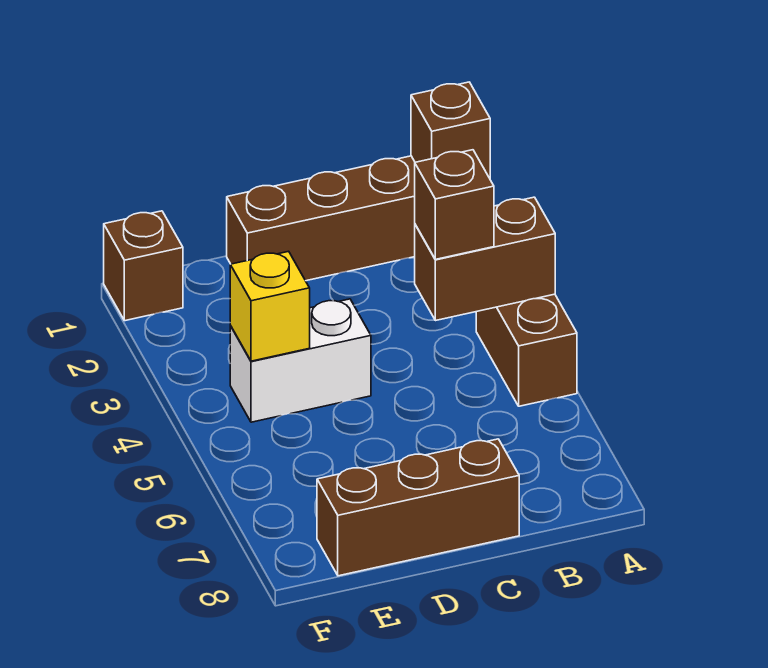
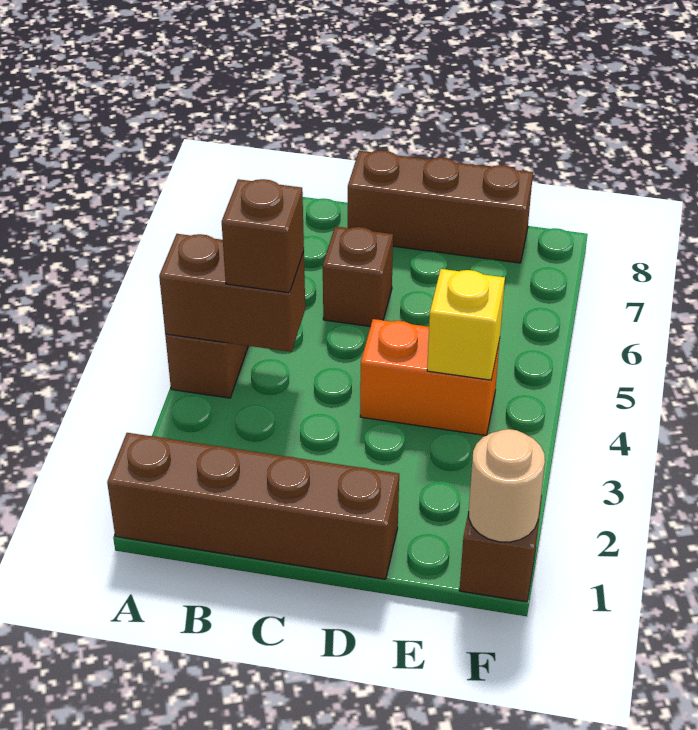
brown brick A1 level 2 -> brown brick C6 level 1
white brick D4:E4 level 1 -> orange brick D4:E4 level 1
none -> tan round brick F1 level 2

